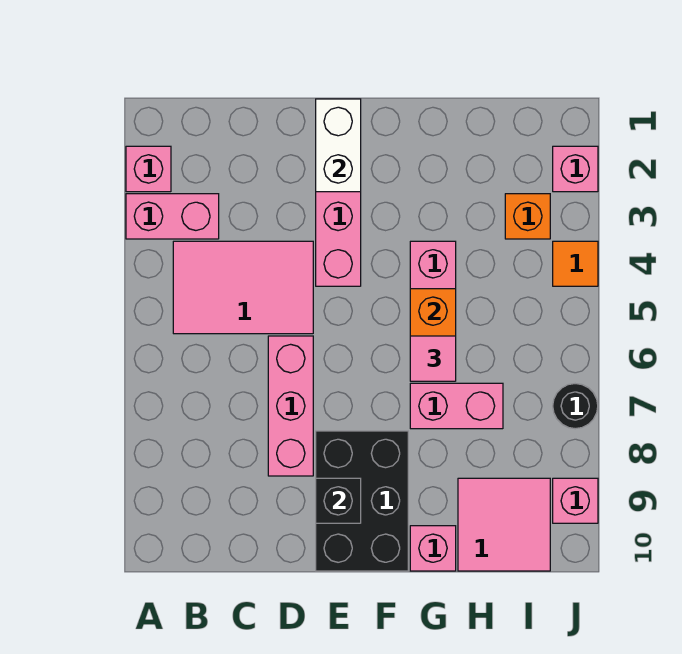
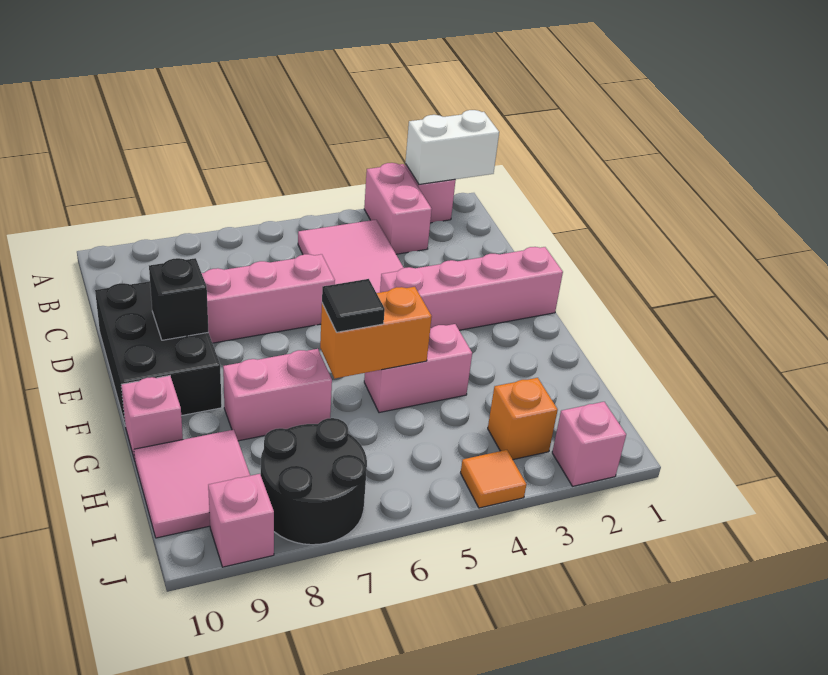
white brick E1:E2 level 2 -> white brick A1:A2 level 2
black brick E8:F10 level 1 -> black brick D9:F10 level 1
pink tile G6 level 3 -> black tile G6 level 3
pink brick G7:H7 level 1 -> pink brick G7:G8 level 1
black round brick J7 level 1 -> black round brick I7:J8 level 1

